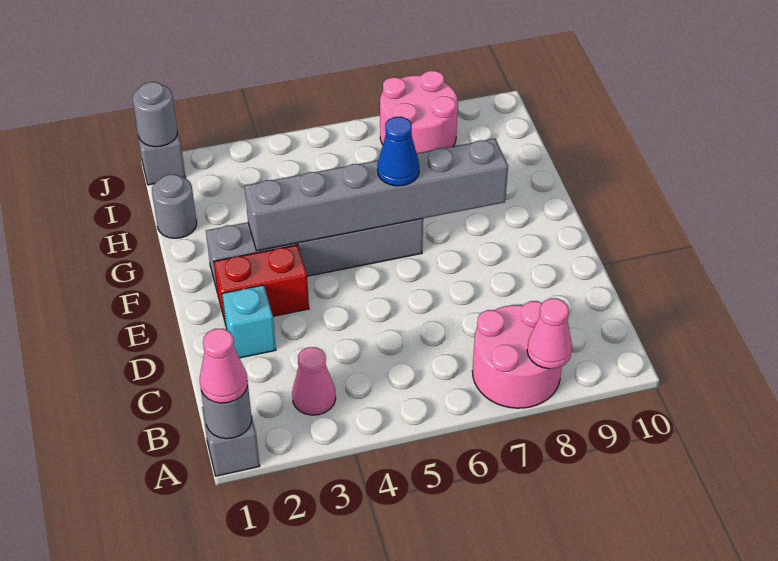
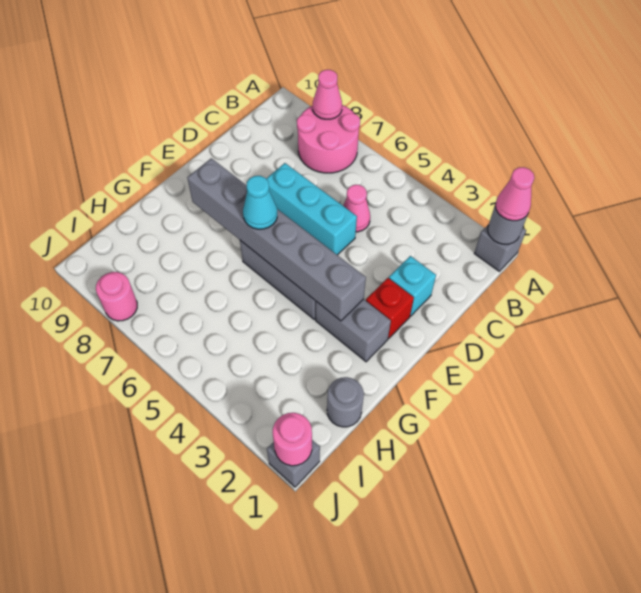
pink cone B3 level 1 -> pink cone C5 level 1
none -> cyan brick D5:D7 level 1
red brick E2:E3 level 1 -> red brick E2 level 1
blue cone F6 level 3 -> cyan cone F6 level 3
pink round brick I7:J8 level 1 -> pink round brick J8 level 1
grey round brick J1 level 2 -> pink round brick J1 level 2

